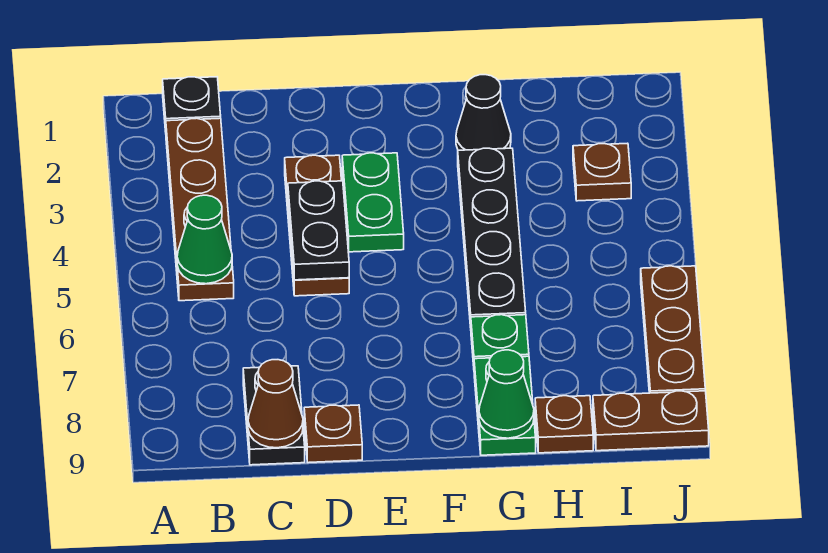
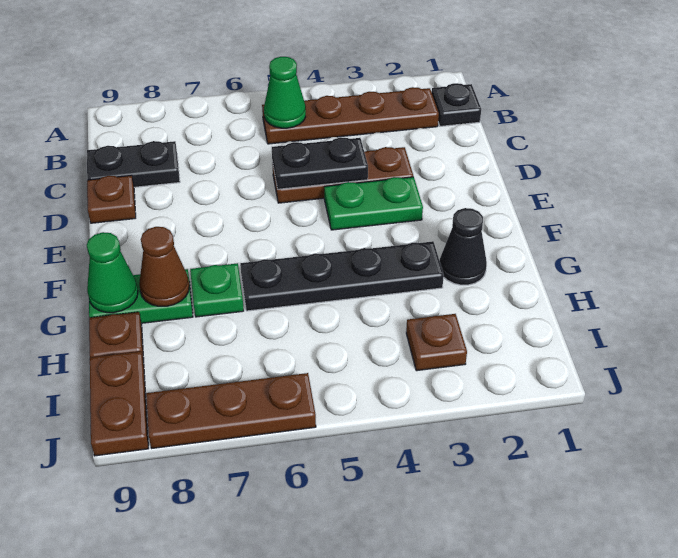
brown cone C9 level 2 -> brown cone G8 level 2

